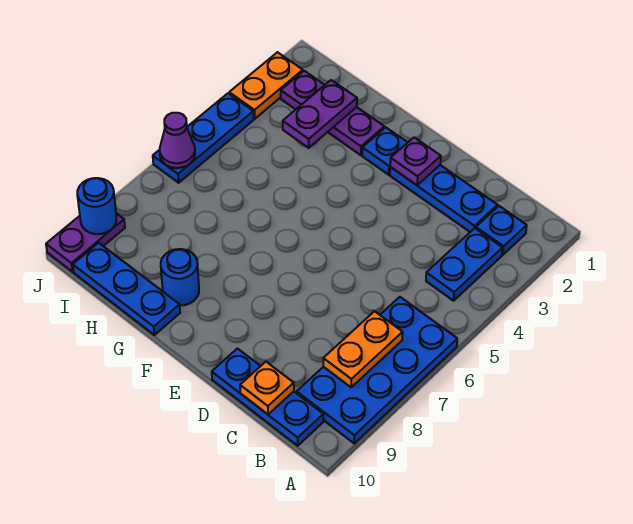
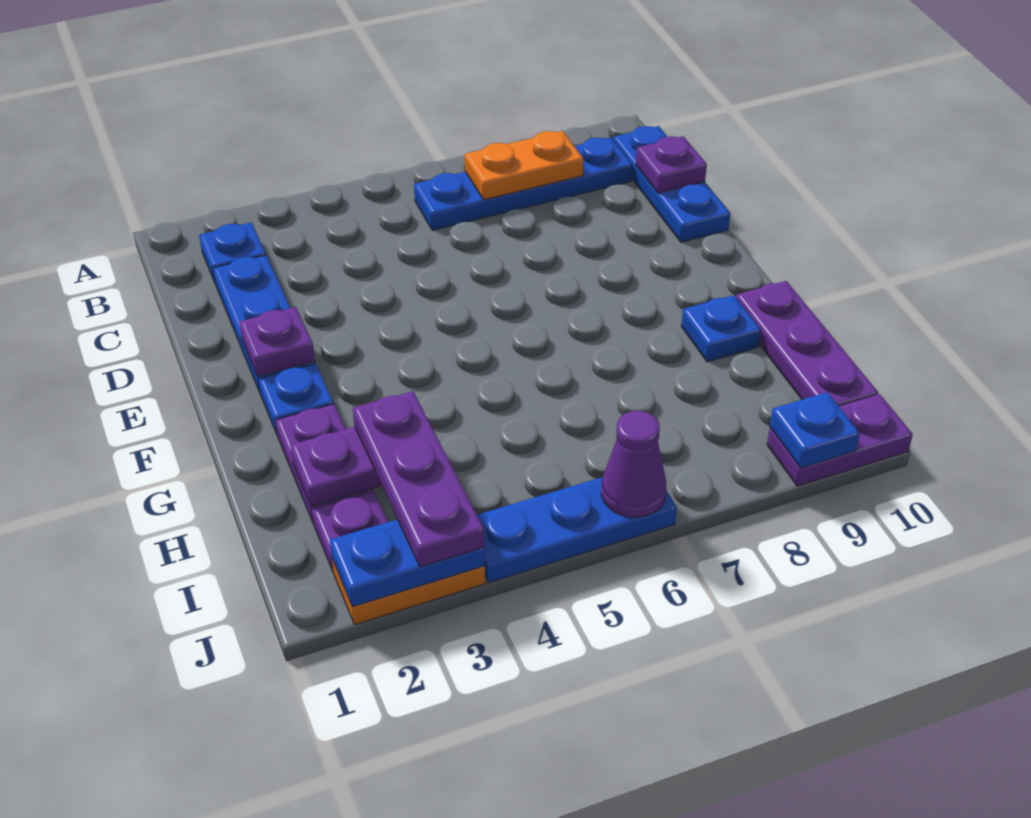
blue plate A6:B9 level 1 -> blue plate B6:B9 level 1
blue plate B3:B4 level 1 -> blue plate J2:J3 level 2
orange plate C10 level 2 -> purple plate C10 level 2
blue round brick G9 level 1 -> blue plate G9 level 1
blue plate G10:I10 level 1 -> purple plate G10:I10 level 1
none -> purple plate H3:J3 level 3
blue round brick J9 level 2 -> blue plate J9 level 2

